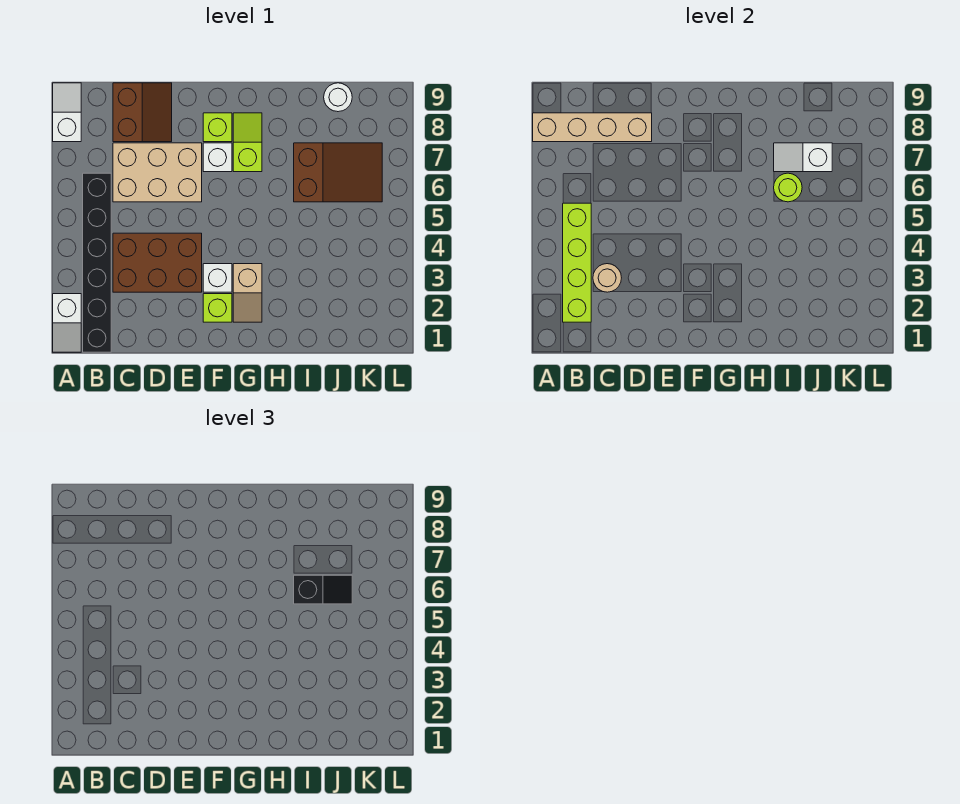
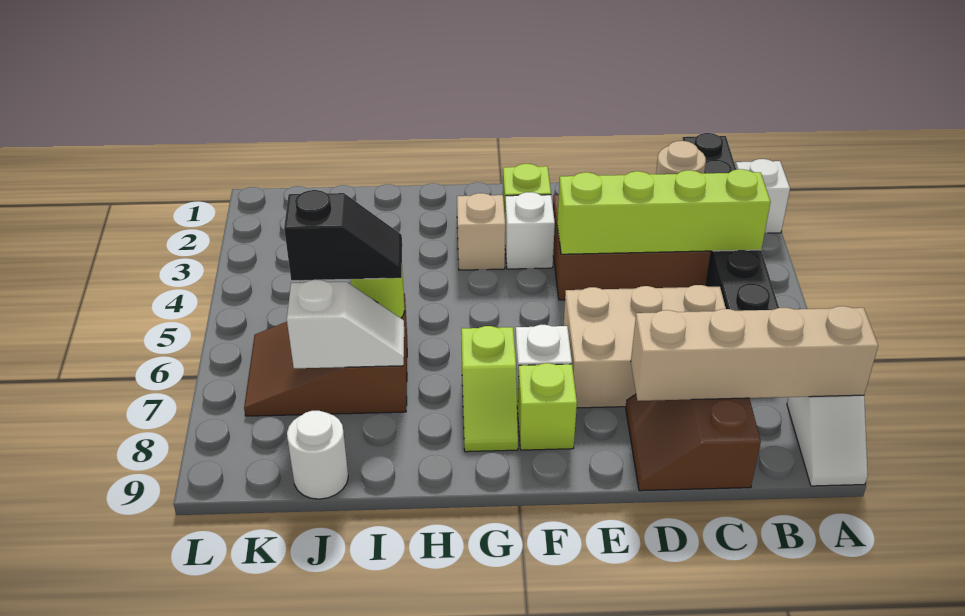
lime brick B2:B5 level 2 -> lime brick B4:E4 level 2
black slope I6:J6 level 3 top I -> black slope I6:J6 level 3 top J

